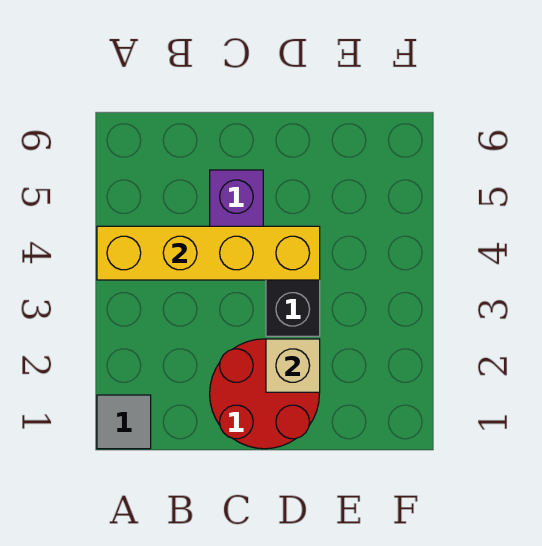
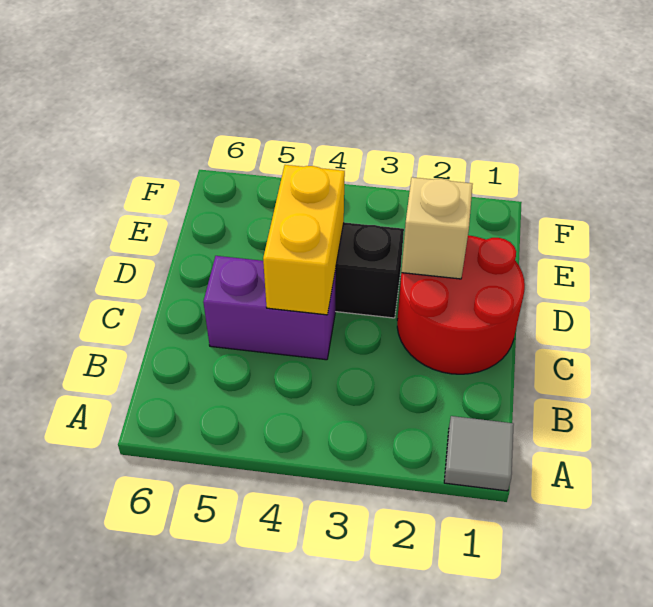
yellow brick A4:D4 level 2 -> yellow brick C4:D4 level 2

